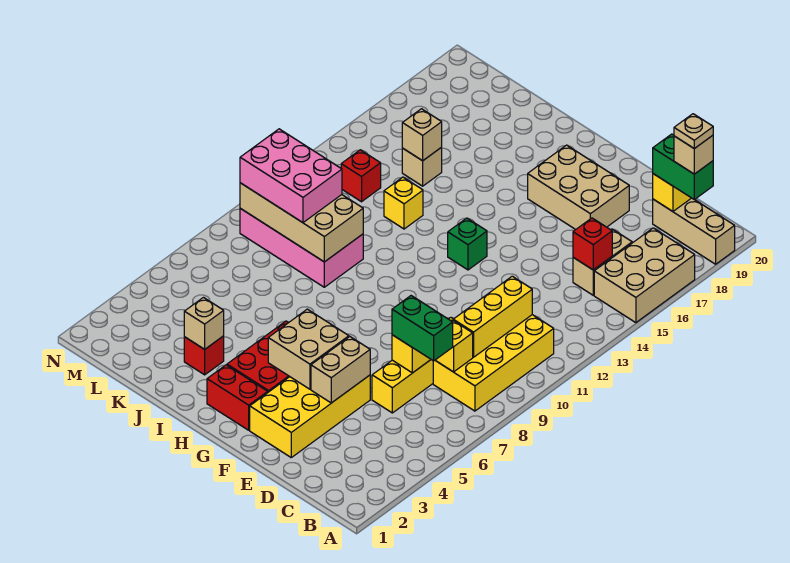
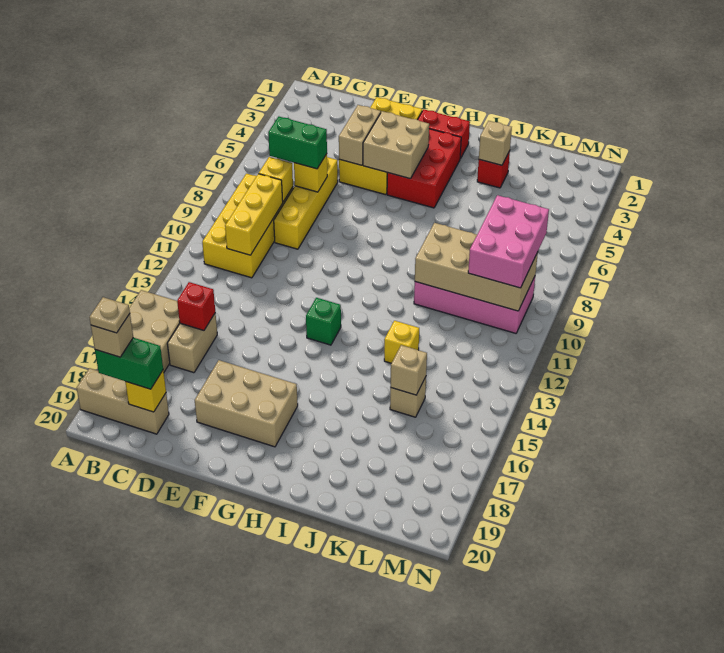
pink brick K9:M10 level 3 -> pink brick L8:M10 level 3
red brick L13 level 1 -> none

